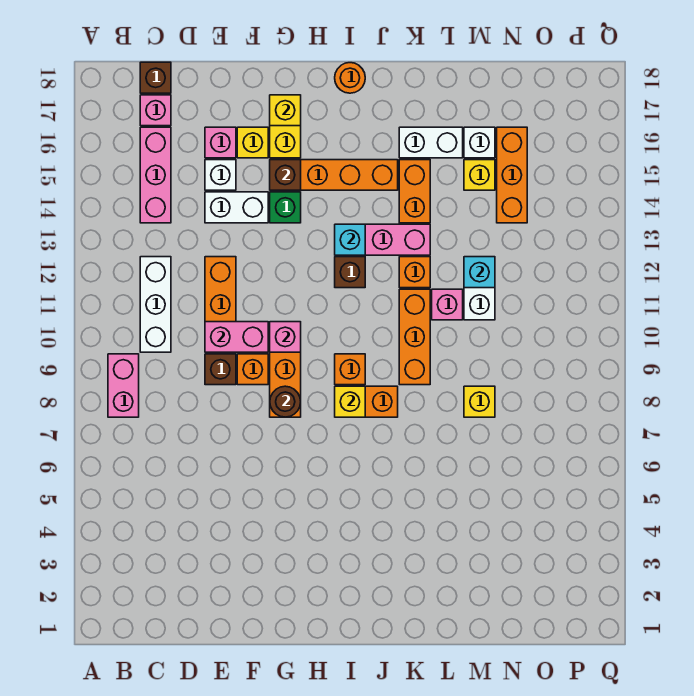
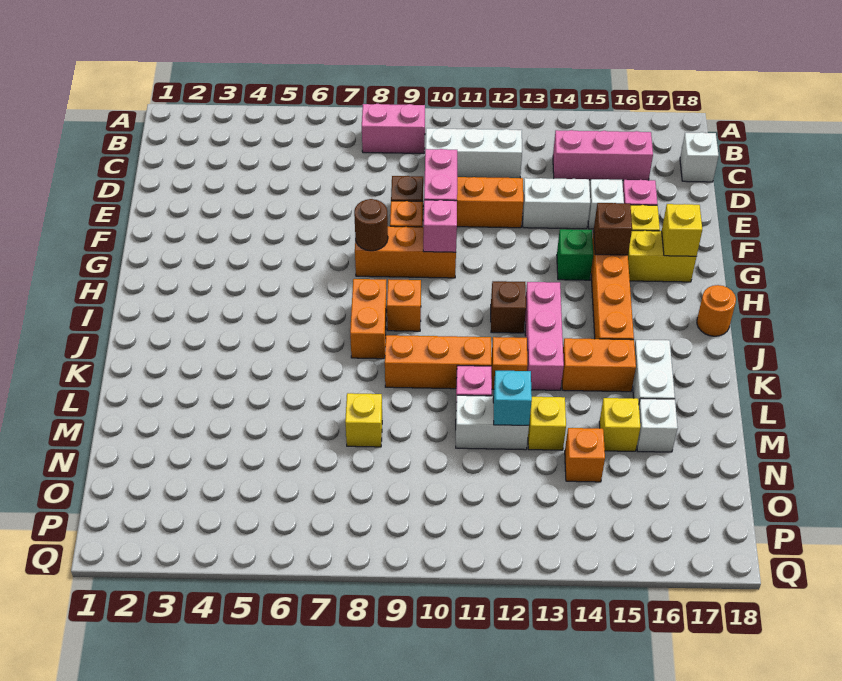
pink brick C17 level 1 -> none
brown brick C18 level 1 -> white brick C18 level 1
white brick E14:F14 level 1 -> white brick E13:E14 level 1
yellow brick I8 level 2 -> yellow brick M13 level 1
cyan brick I13 level 2 -> none
orange brick N14:N16 level 1 -> orange brick N14 level 1

